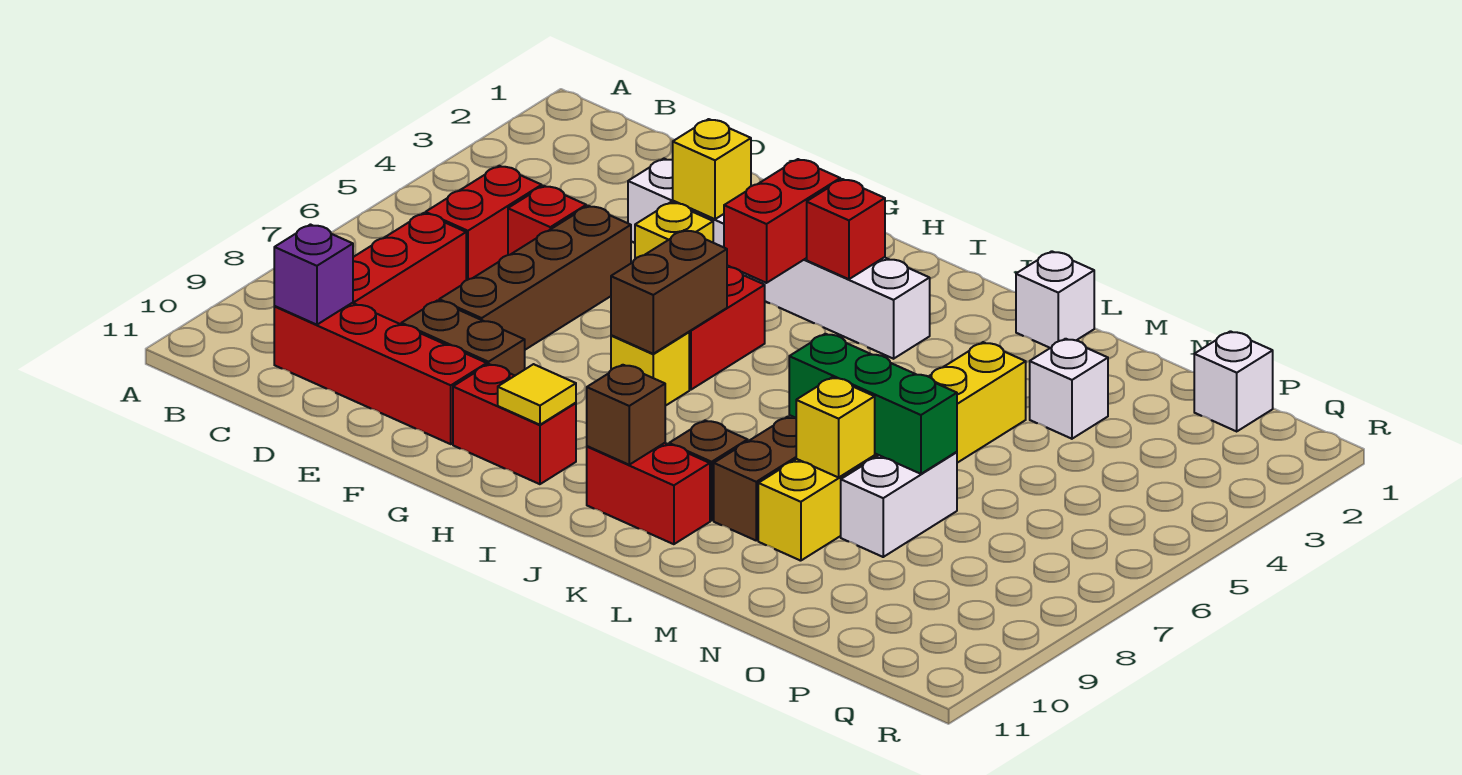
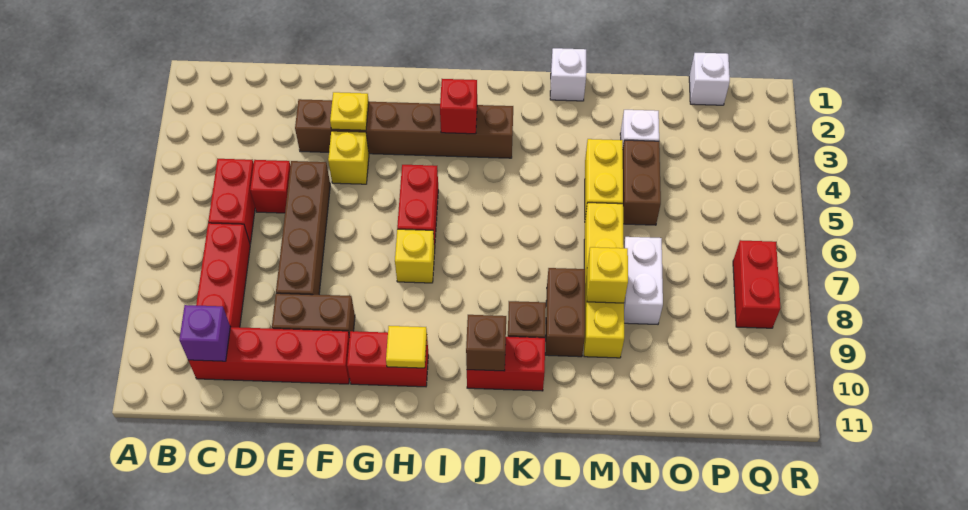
white brick E3:J3 level 1 -> brown brick E3:J3 level 1
yellow brick F3 level 2 -> yellow plate F3 level 2
red brick H3:H4 level 2 -> red brick Q7:Q8 level 1
brown brick H6:H7 level 2 -> brown brick N4:N5 level 1
green brick L7:N7 level 2 -> none

